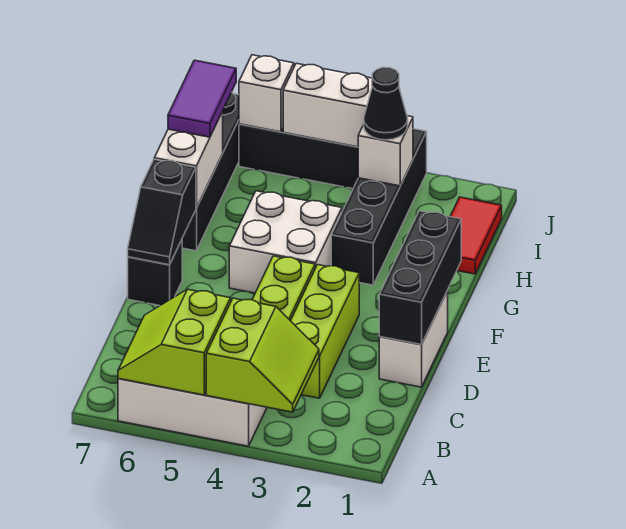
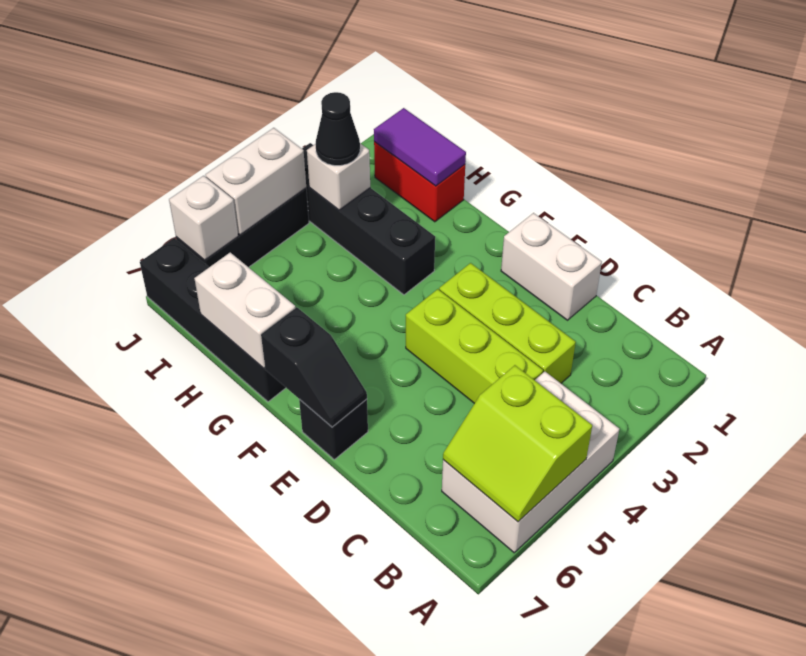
lime slope A3:B4 level 2 top 4 -> none
black brick D1:F1 level 2 -> none
white brick F4:G5 level 1 -> none
red tile H1:I1 level 1 -> red brick H1:I1 level 1
purple tile H7:I7 level 3 -> purple tile H1:I1 level 2

